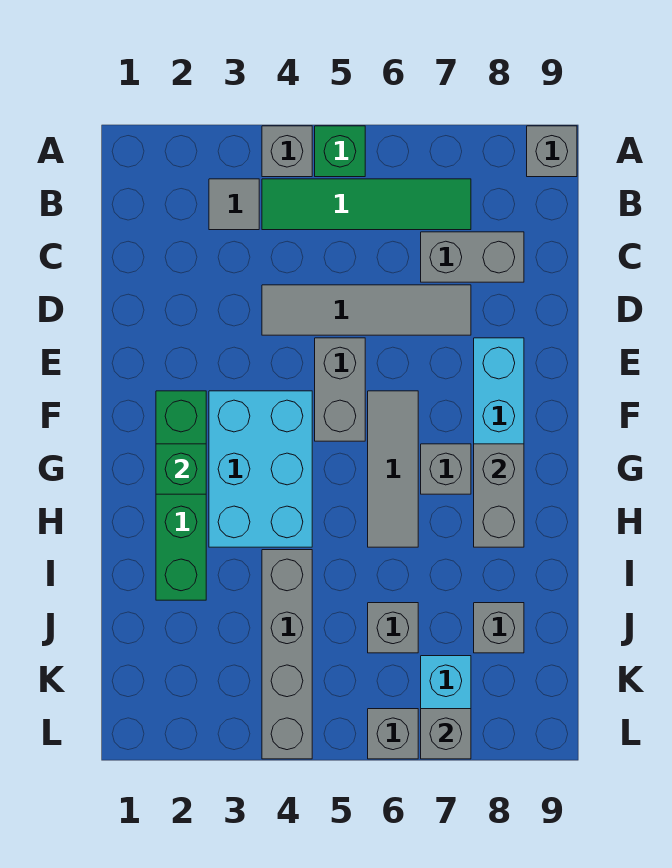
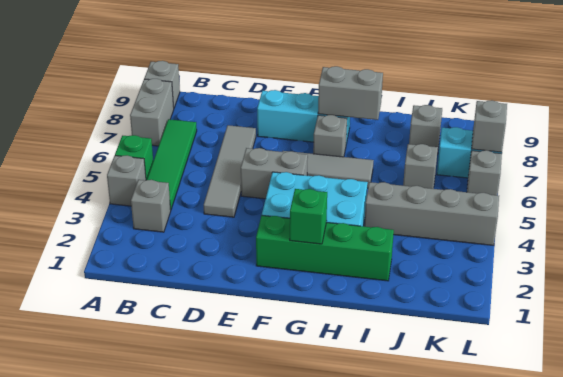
grey tile B3 level 1 -> grey brick B3 level 1
grey brick C7:C8 level 1 -> grey brick A7:A8 level 1

